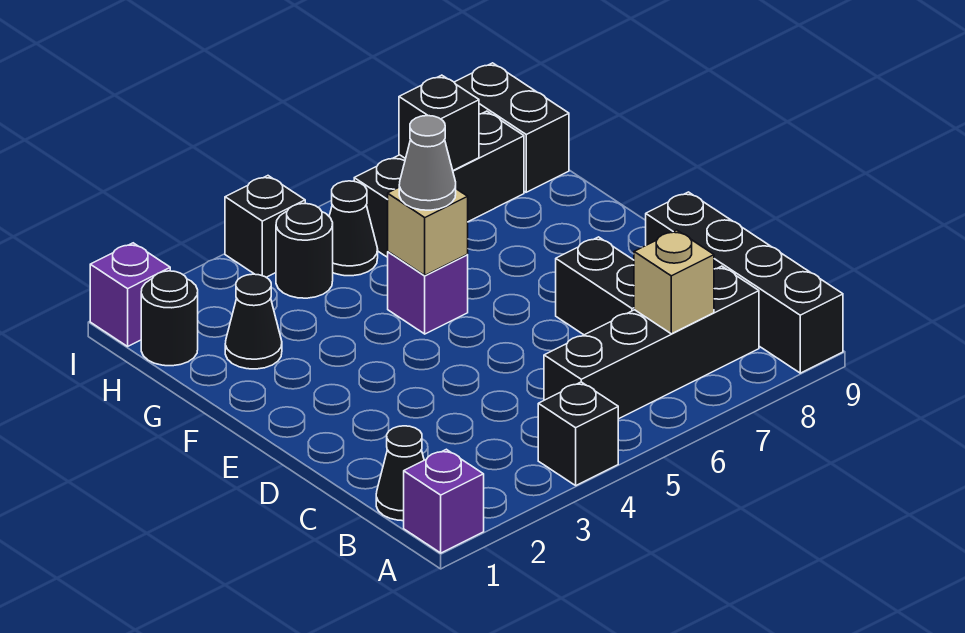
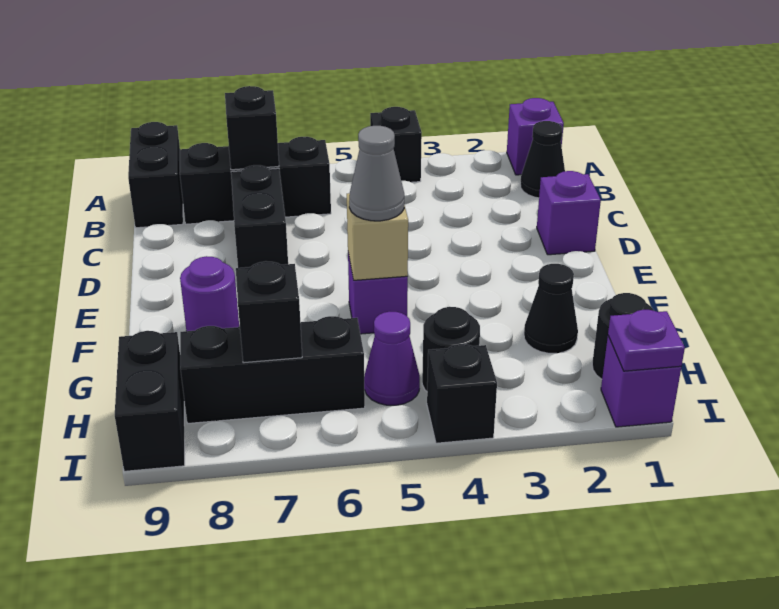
black brick A9:D9 level 1 -> black brick A9:B9 level 1
black brick B5:B8 level 1 -> black brick B6:B8 level 1
tan brick B7 level 2 -> black brick B7 level 2
none -> purple brick D1 level 1
none -> purple round brick F8 level 1
black cone H5 level 1 -> purple cone H5 level 1
none -> purple plate I1 level 2

